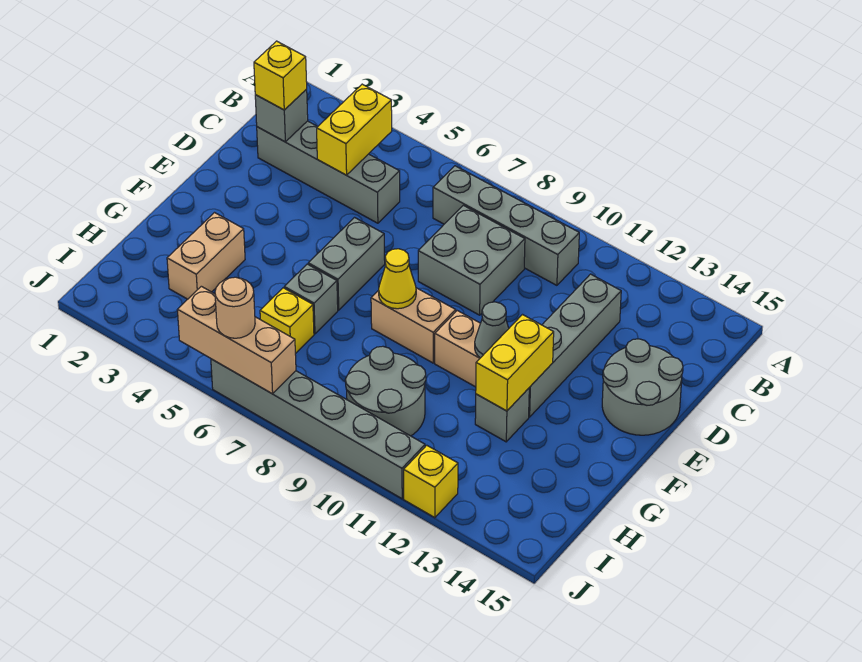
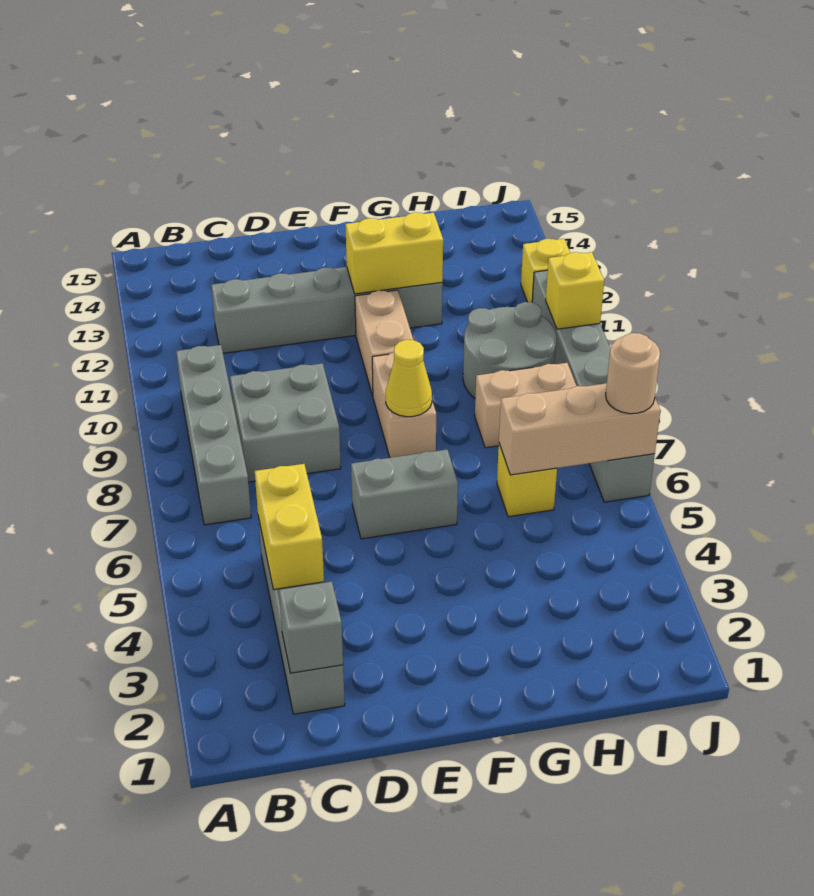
yellow brick B4:C4 level 2 -> yellow brick C4:C5 level 2
yellow brick C2 level 3 -> yellow brick J10 level 2
grey round brick D14:E15 level 1 -> none
grey cone F11 level 2 -> none
tan brick G3:H3 level 1 -> tan brick H8:I8 level 1
grey brick G6 level 1 -> none
tan brick J5:J7 level 2 -> tan brick H6:J6 level 2

